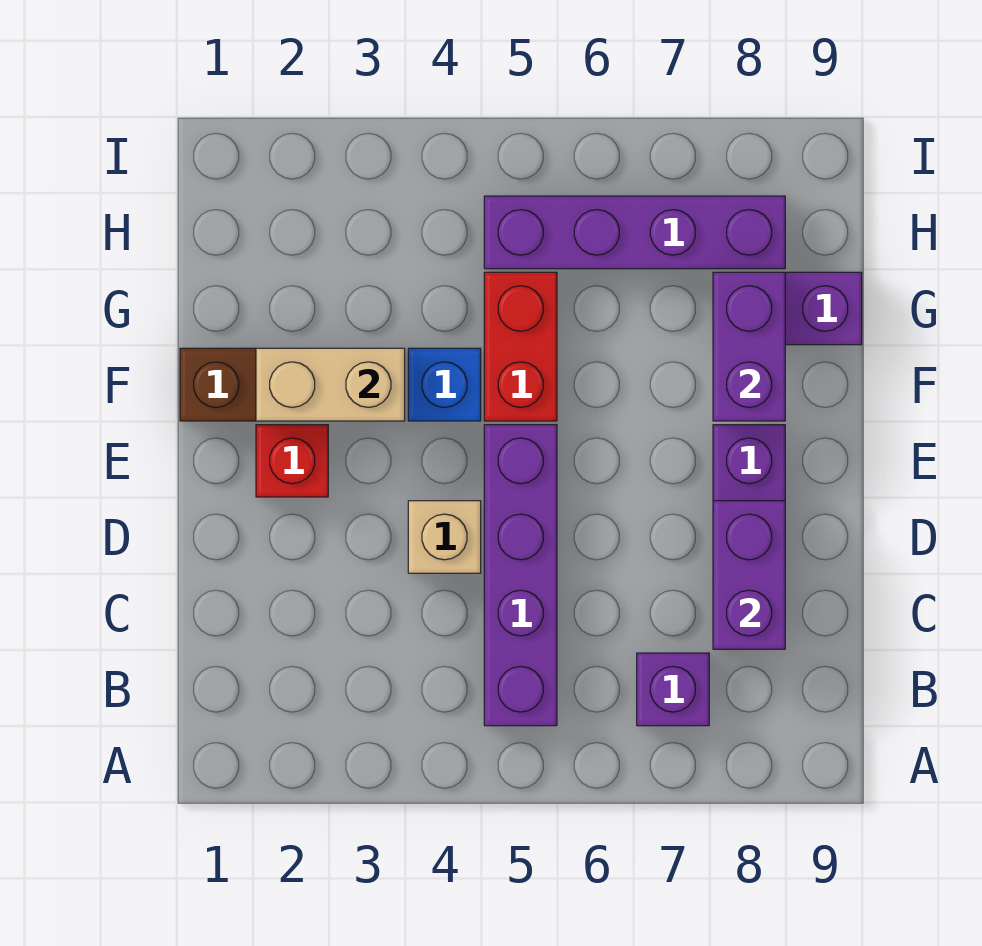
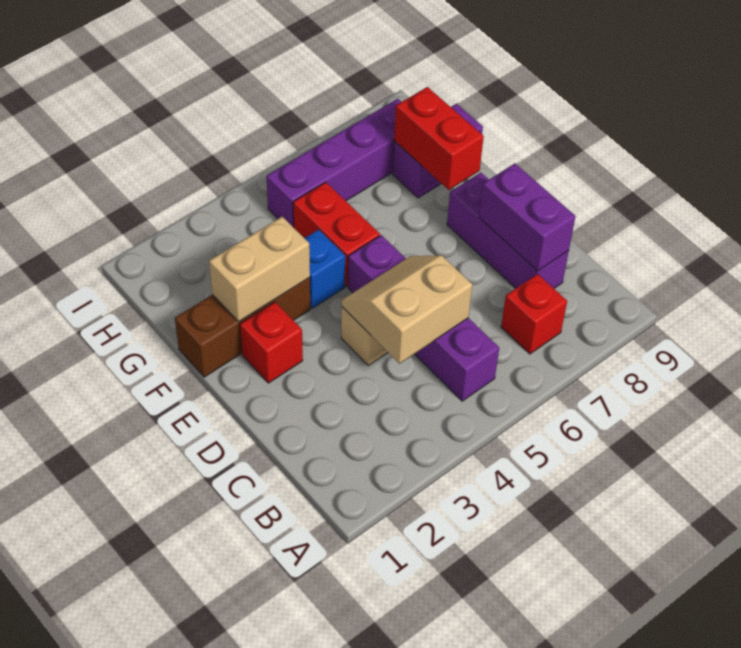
purple brick B7 level 1 -> red brick B7 level 1
none -> tan slope C4:D5 level 2 top C
purple brick F8:G8 level 2 -> red brick F8:G8 level 2

